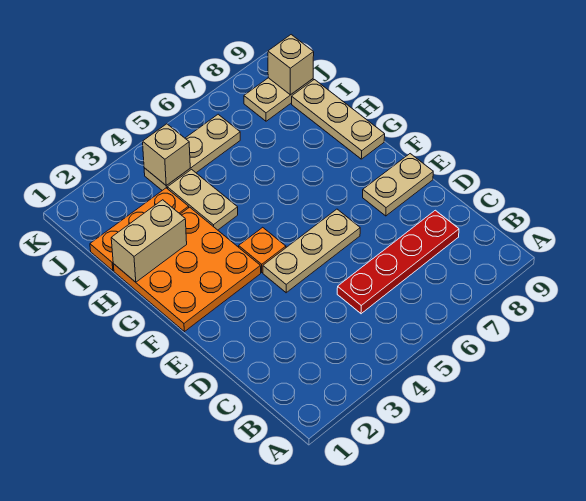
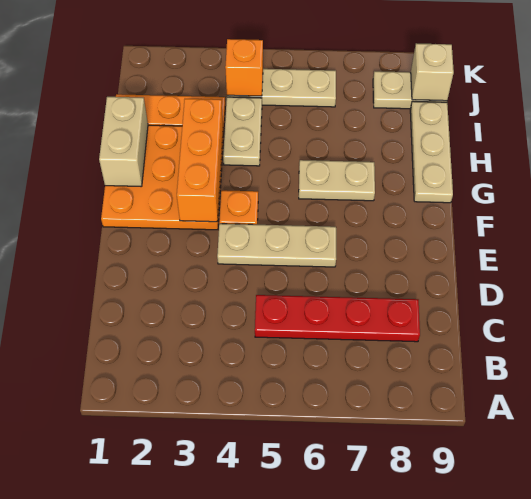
tan plate E8:E9 level 1 -> tan plate G6:G7 level 1
none -> orange brick F3:H3 level 2
tan brick H1:H2 level 2 -> tan brick G1:H1 level 2
tan brick J4 level 2 -> orange brick J4 level 2

